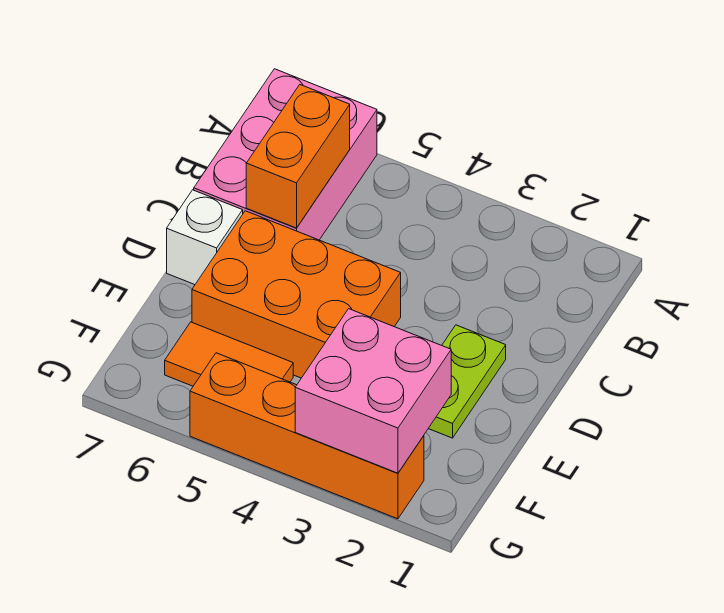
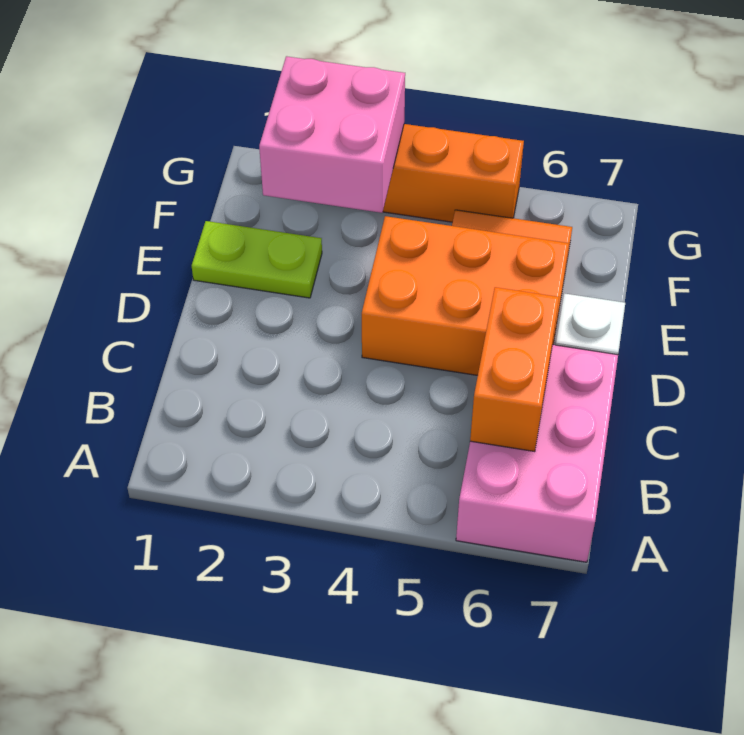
lime plate D2:E2 level 1 -> lime plate E1:E2 level 1

